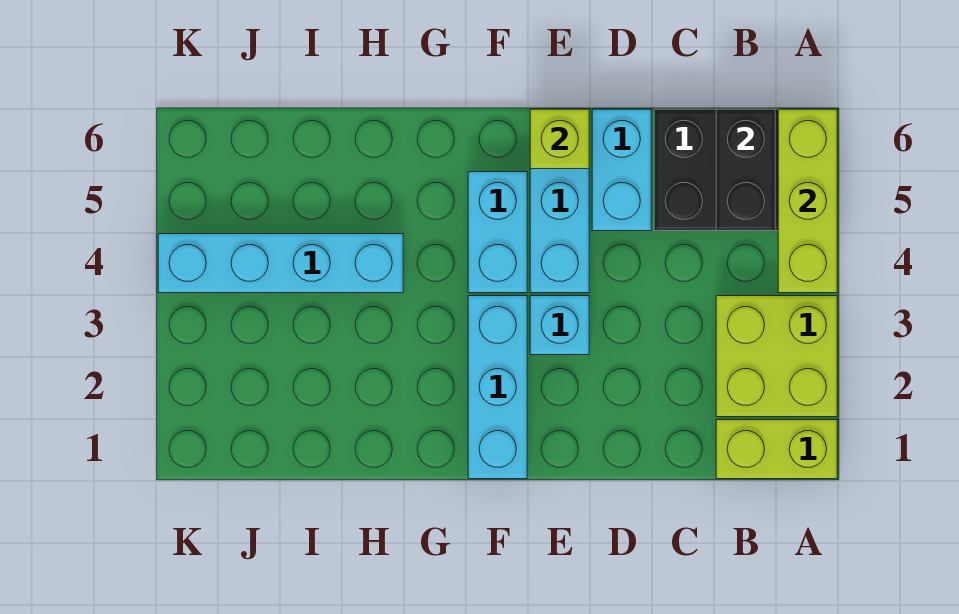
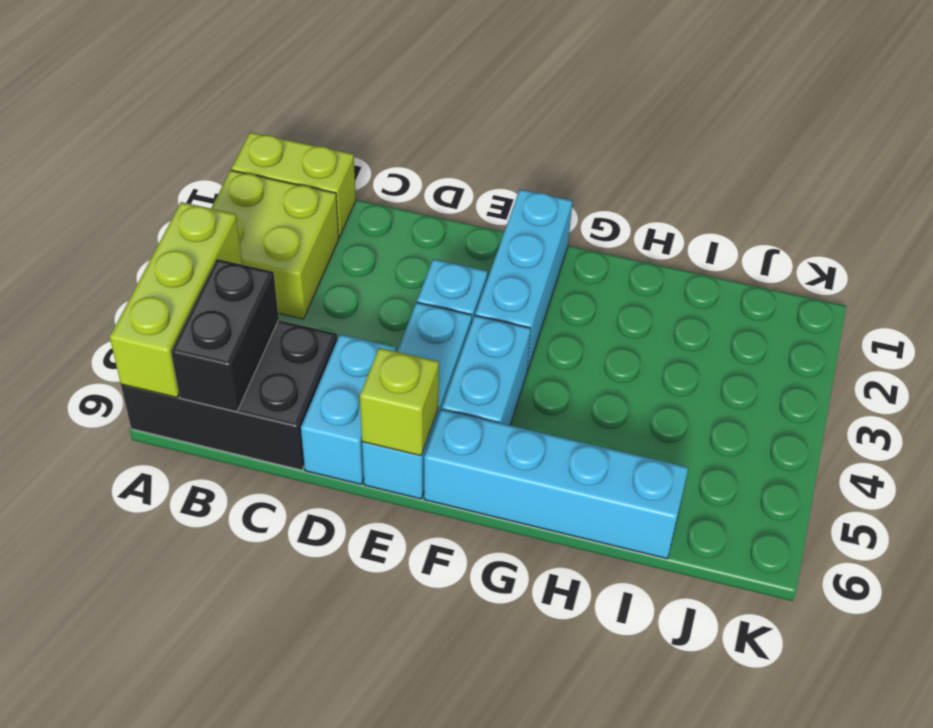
cyan brick H4:K4 level 1 -> cyan brick F6:I6 level 1

